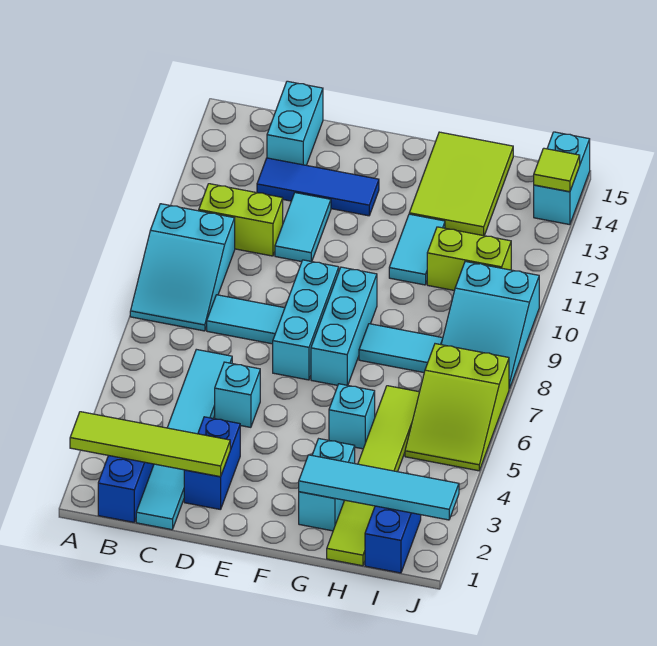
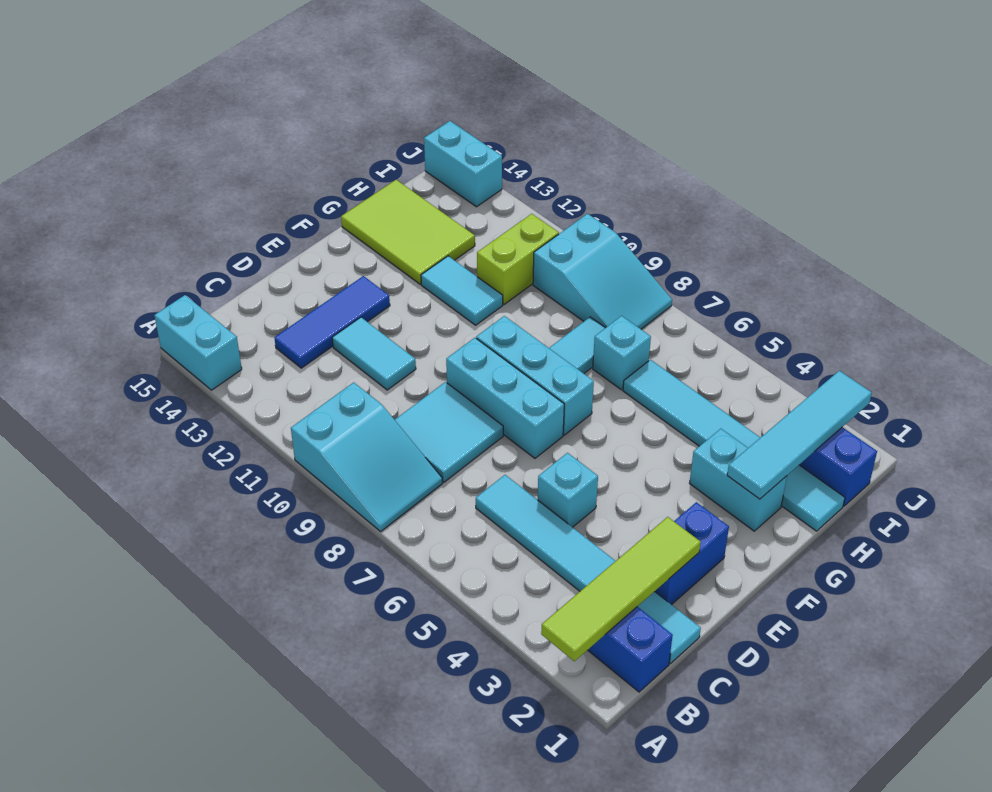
lime brick B11:C11 level 1 -> none
cyan tile C8:D8 level 1 -> cyan tile C8:D9 level 1
cyan brick C14:C15 level 1 -> cyan brick A14:A15 level 1
blue brick D2:D3 level 1 -> blue brick D2:E2 level 1
cyan brick G5 level 1 -> cyan brick H7 level 1
lime tile H1:H6 level 1 -> cyan tile H1:H6 level 1
lime slope I5:J7 level 1 top 7 -> none
lime tile J14 level 2 -> none

